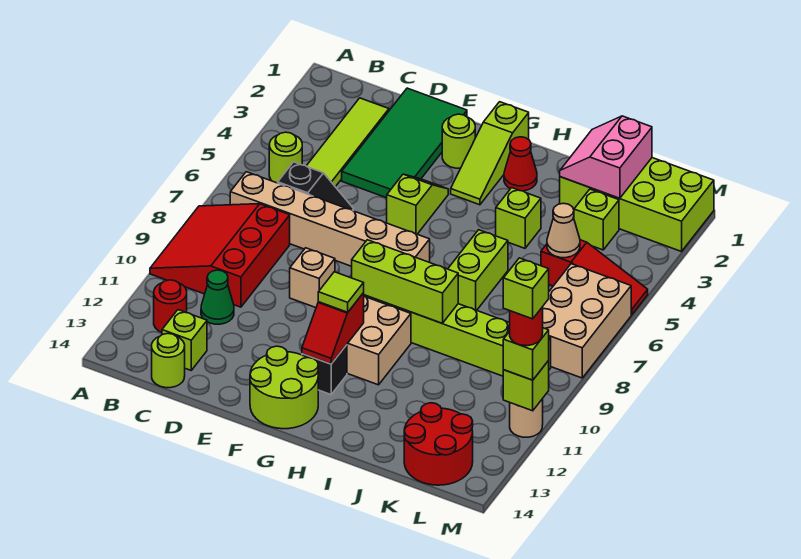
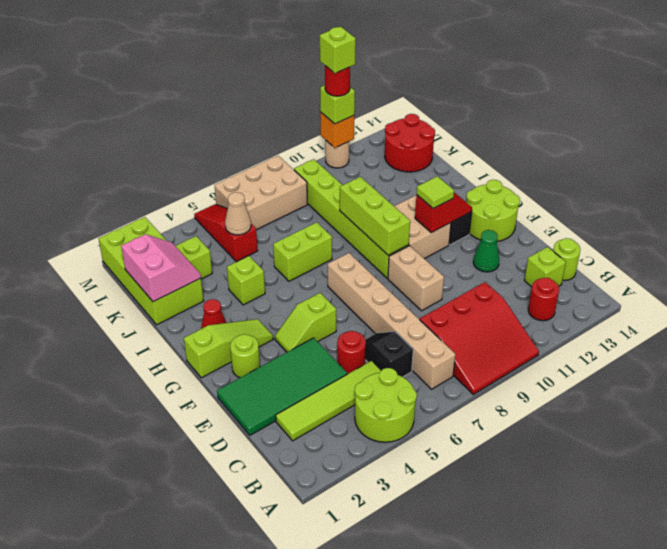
lime round brick B5 level 1 -> lime round brick A4:B5 level 1
green cone C11 level 1 -> green cone E12 level 1
none -> red round brick D5 level 1
tan brick E9 level 1 -> tan brick E9:F9 level 1
pink slope J1:K2 level 2 top K -> pink slope J1:K2 level 2 top 1
lime brick M11 level 2 -> orange brick M11 level 2

